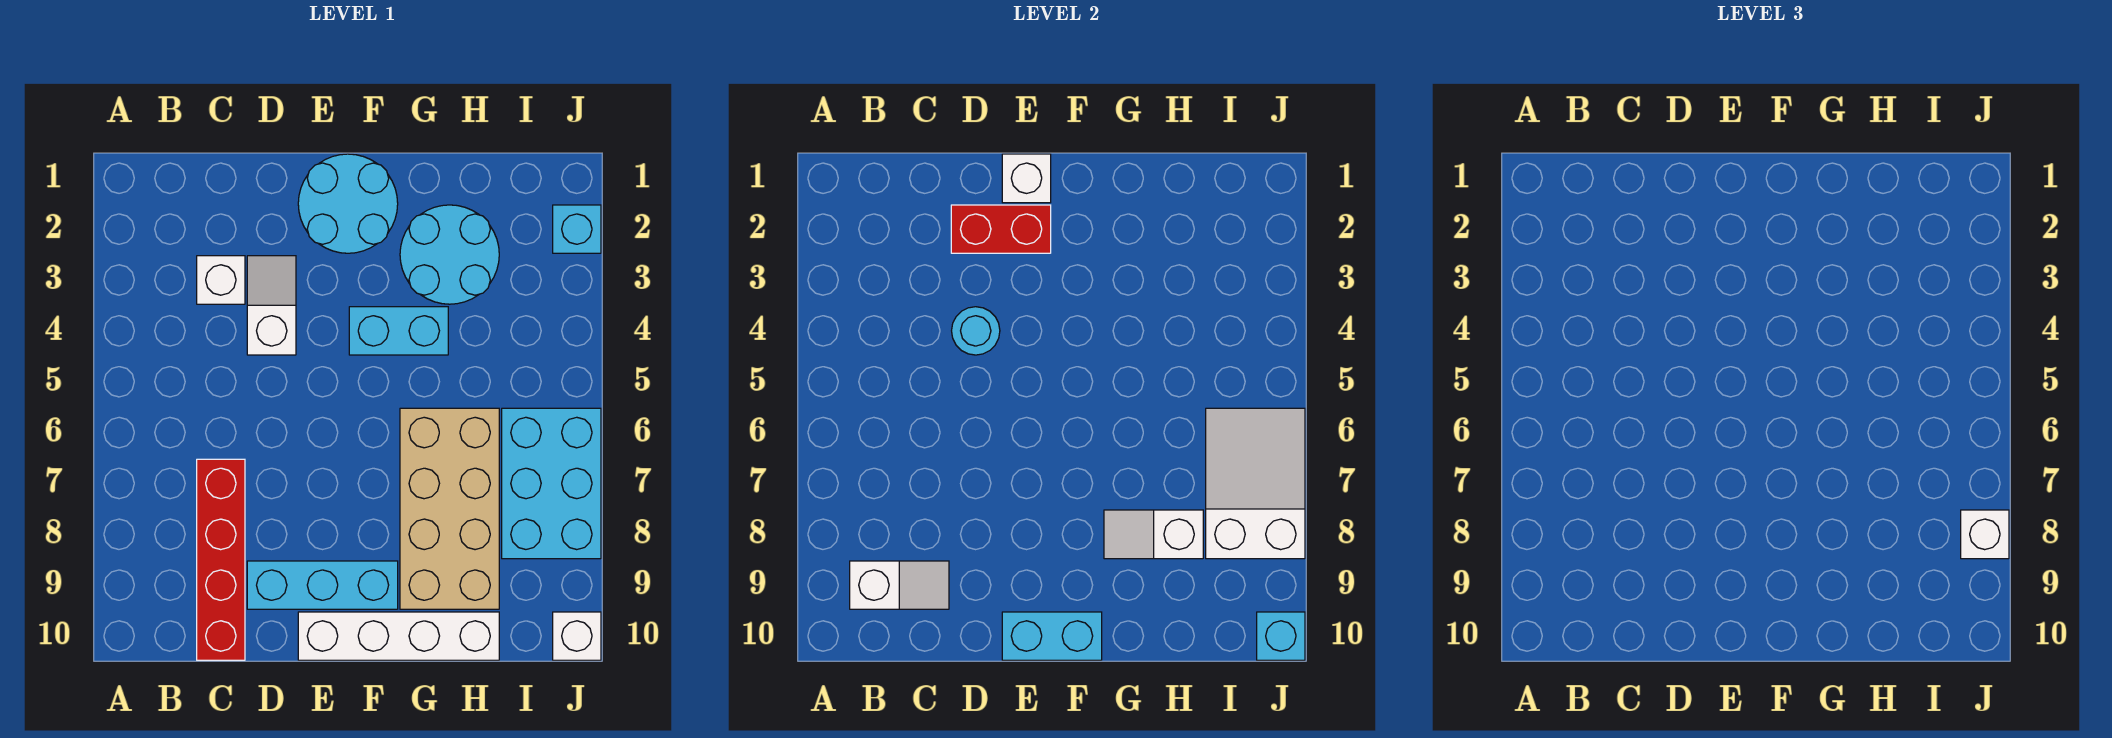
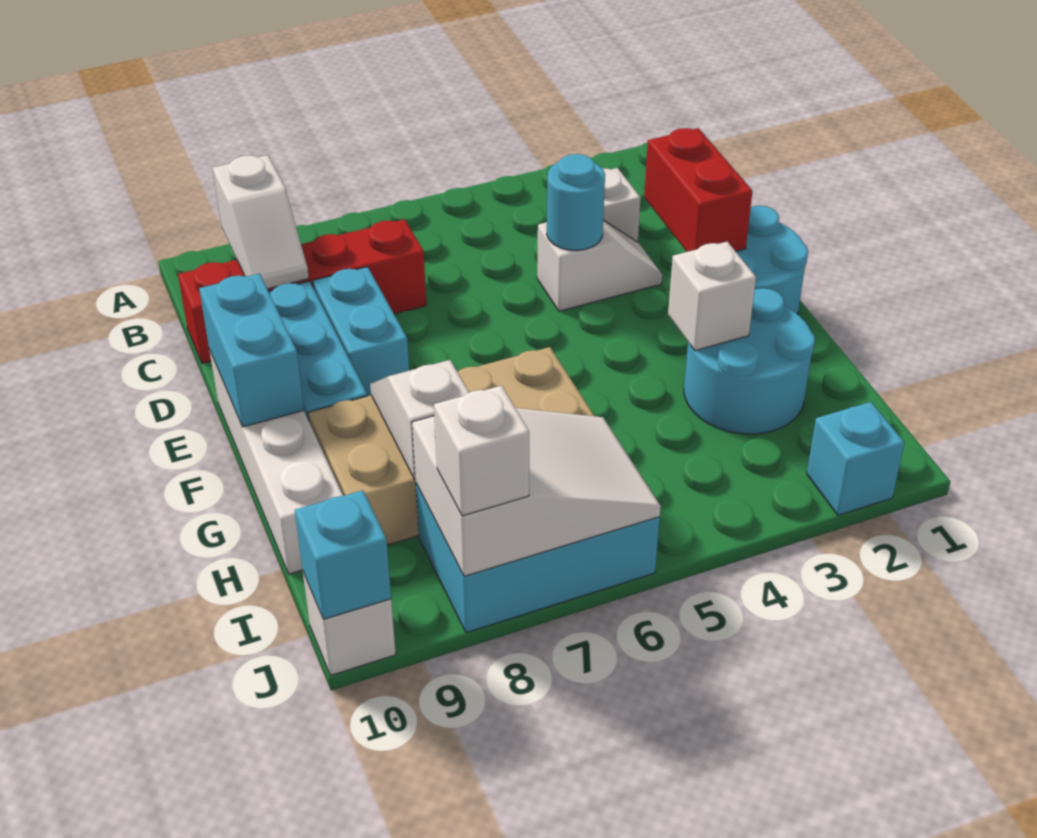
white brick E1 level 2 -> white brick G3 level 2
cyan brick F4:G4 level 1 -> cyan brick D8:E8 level 1

